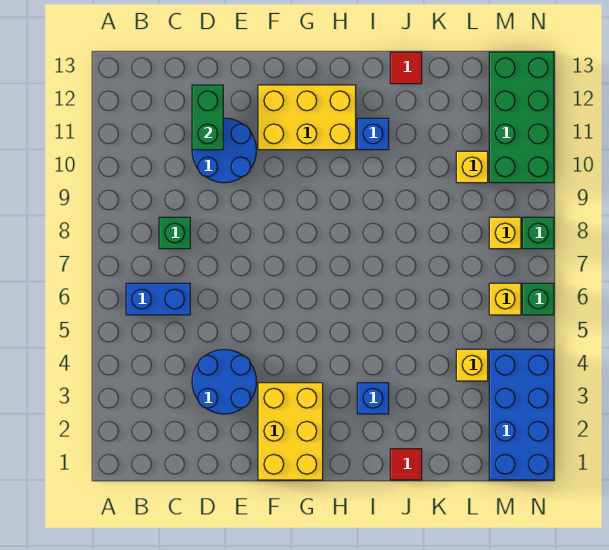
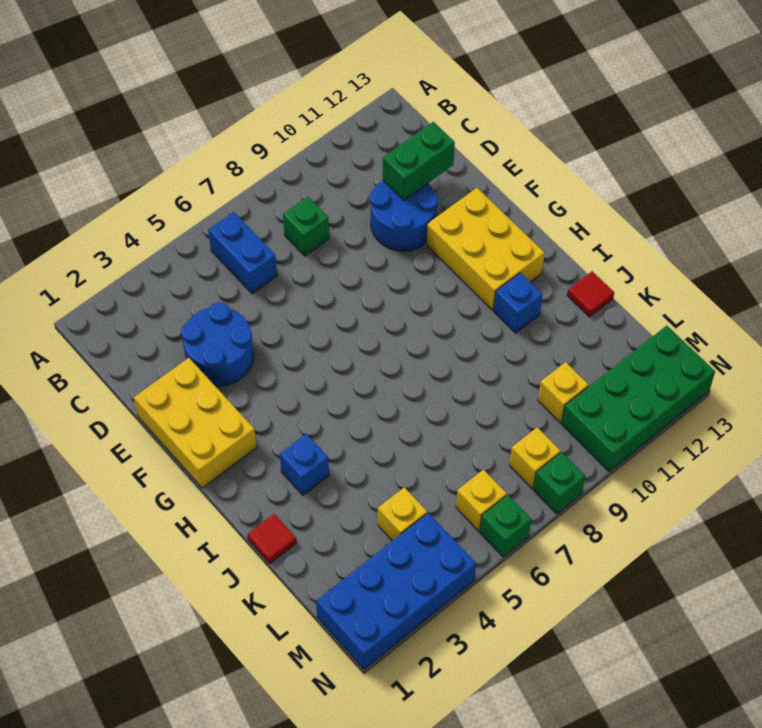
yellow brick F1:G3 level 1 -> yellow brick E1:G2 level 1

